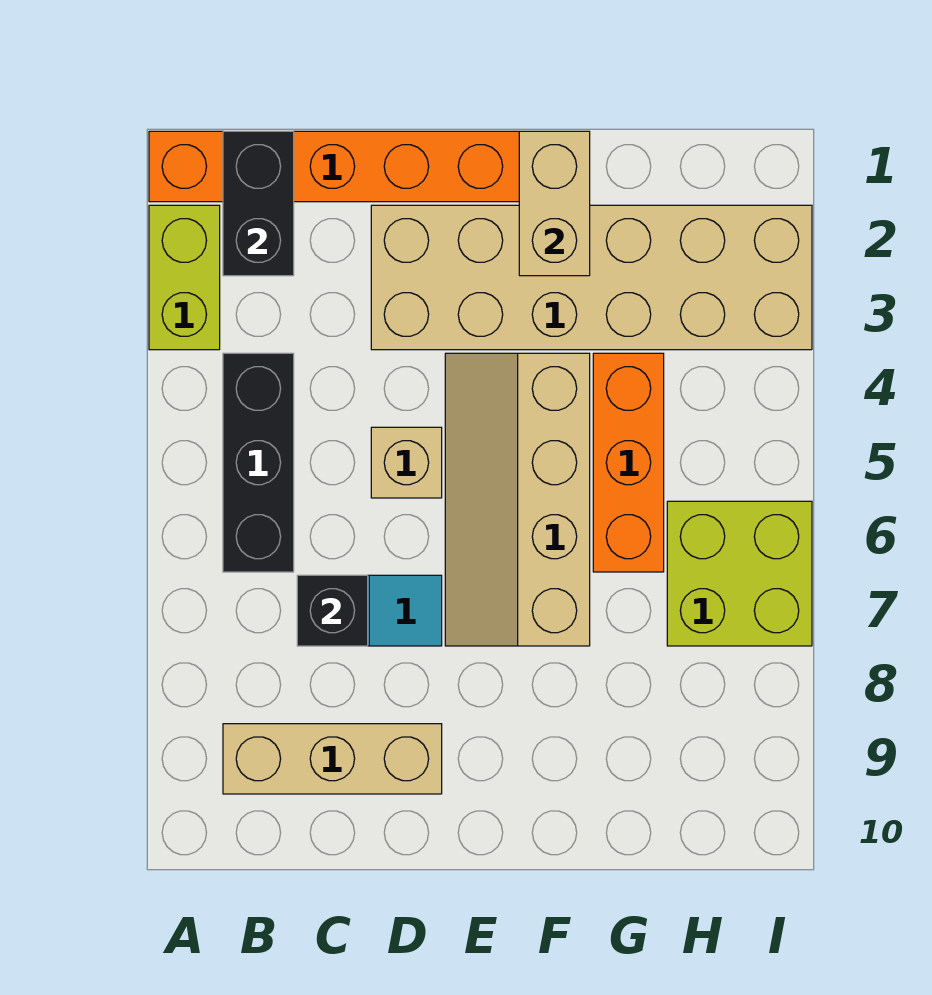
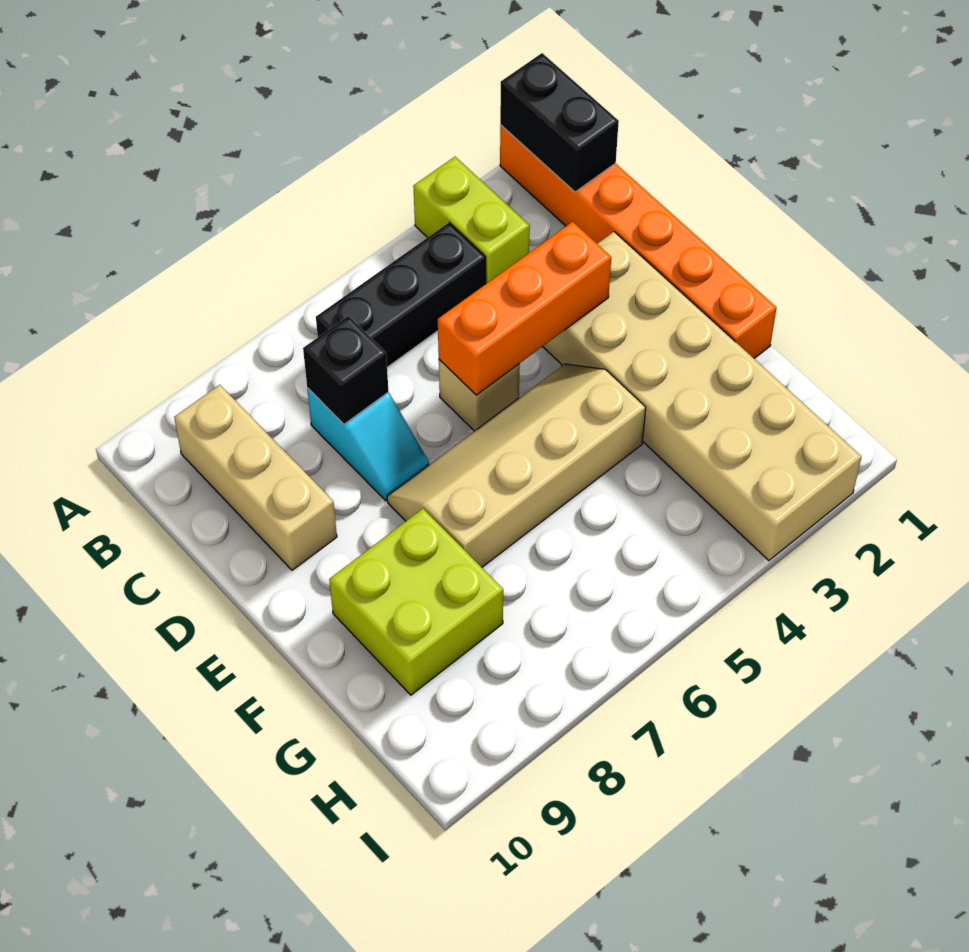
lime brick A2:A3 level 1 -> lime brick A3:B3 level 1
black brick B1:B2 level 2 -> black brick A1:B1 level 2
tan brick F1:F2 level 2 -> none
orange brick G4:G6 level 1 -> orange brick D3:D5 level 2
lime brick H6:I7 level 1 -> lime brick F8:G9 level 1

